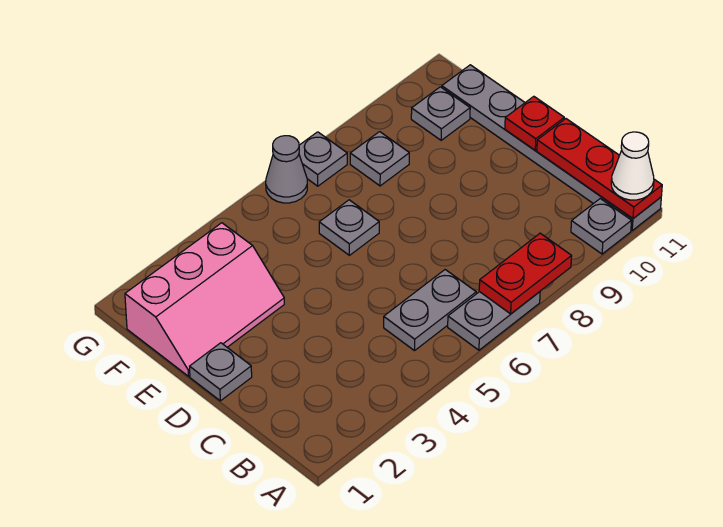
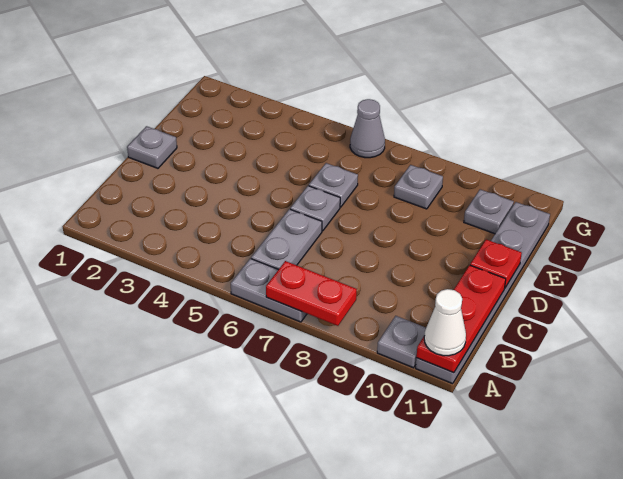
grey plate B5:B6 level 1 -> grey plate B6:C6 level 1
pink slope E1:F3 level 1 top F -> none
grey plate G7 level 1 -> grey plate D6 level 1

